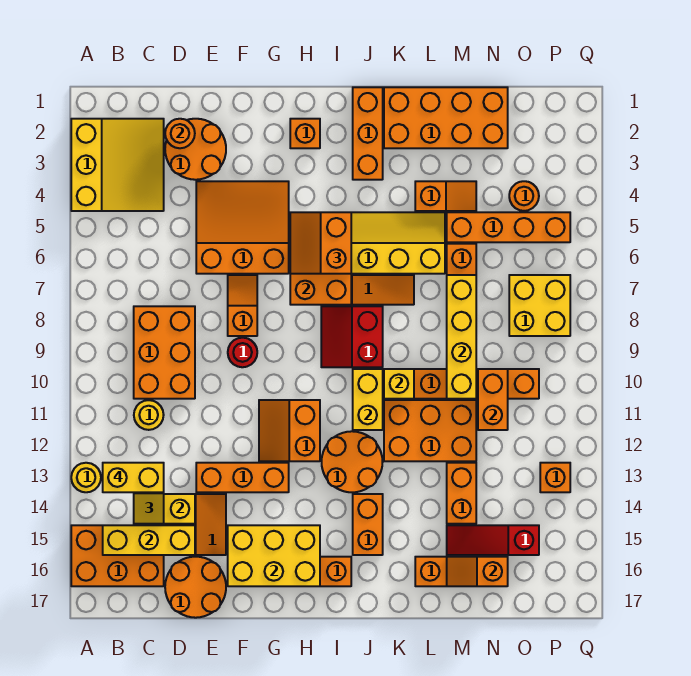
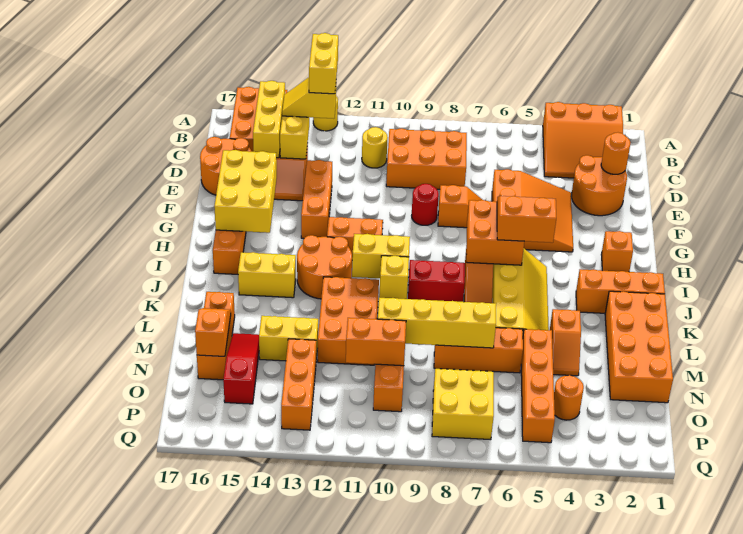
yellow slope A2:C4 level 1 top A -> orange slope A2:C4 level 1 top A
orange brick J14:J15 level 1 -> yellow brick J14:J15 level 1
orange brick M13:M14 level 1 -> yellow brick M13:M14 level 1
orange brick P13 level 1 -> orange brick N13:P13 level 1

